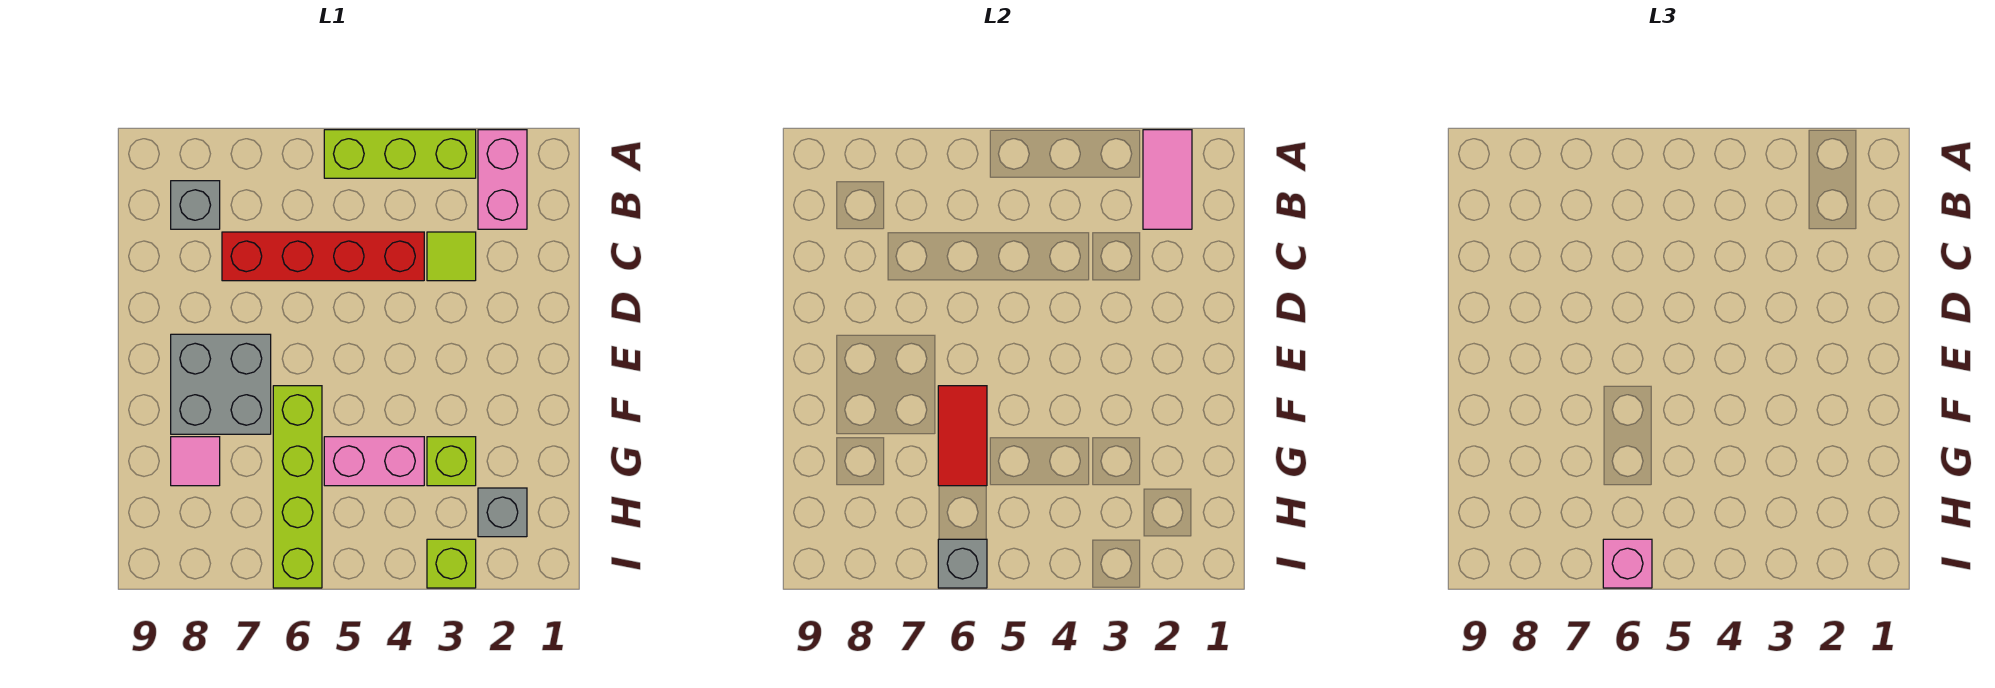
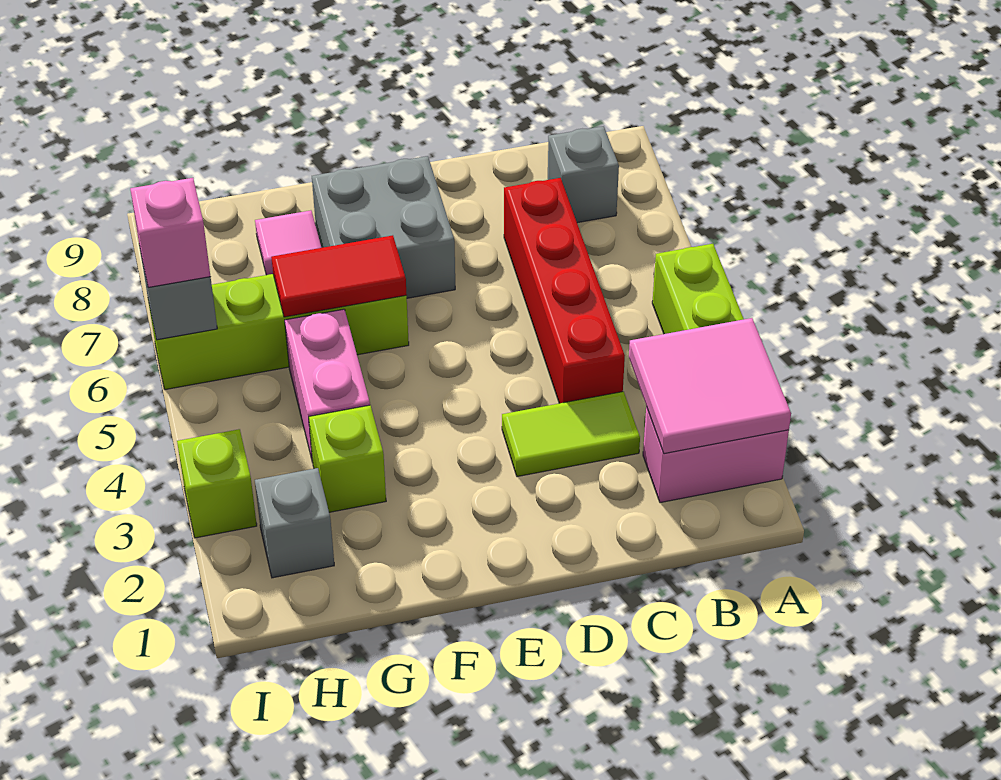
pink tile A2:B2 level 2 -> pink tile A2:B3 level 2
lime tile C3 level 1 -> lime tile C3:D3 level 1

